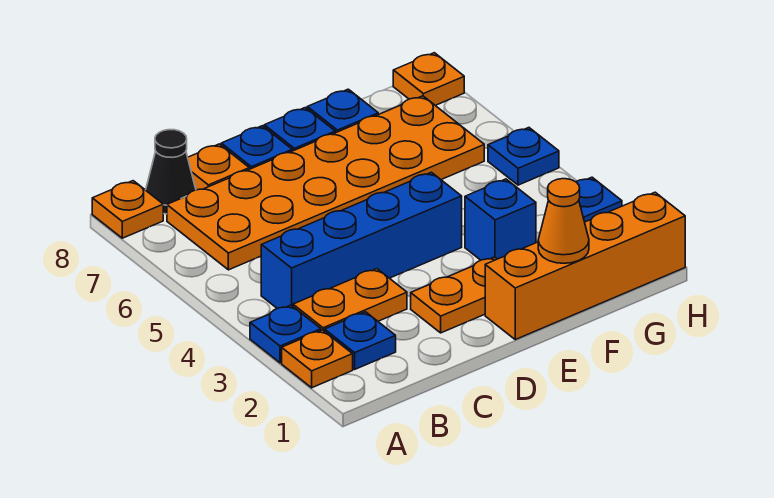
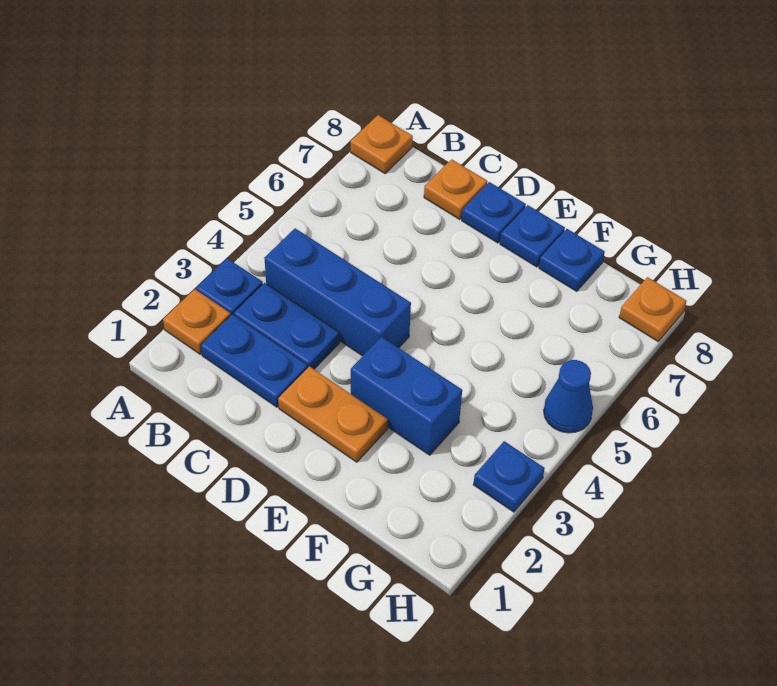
blue plate B2 level 1 -> blue plate B2:C2 level 1
orange plate B3:C3 level 1 -> blue plate B3:C3 level 1
blue brick B4:E4 level 1 -> blue brick B4:D4 level 1
orange plate B6:G7 level 1 -> none
black cone B8 level 1 -> none
orange brick E1:H1 level 1 -> none
orange cone F1 level 2 -> none
blue brick F3 level 1 -> blue brick E3:F3 level 1
blue plate H5 level 1 -> blue cone H5 level 1

